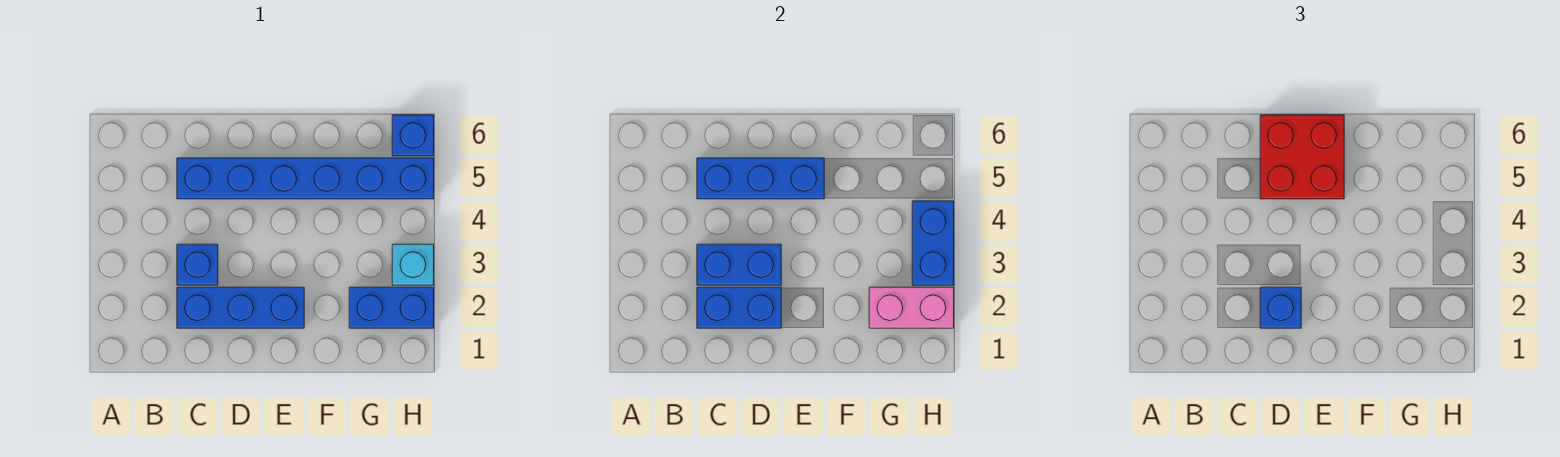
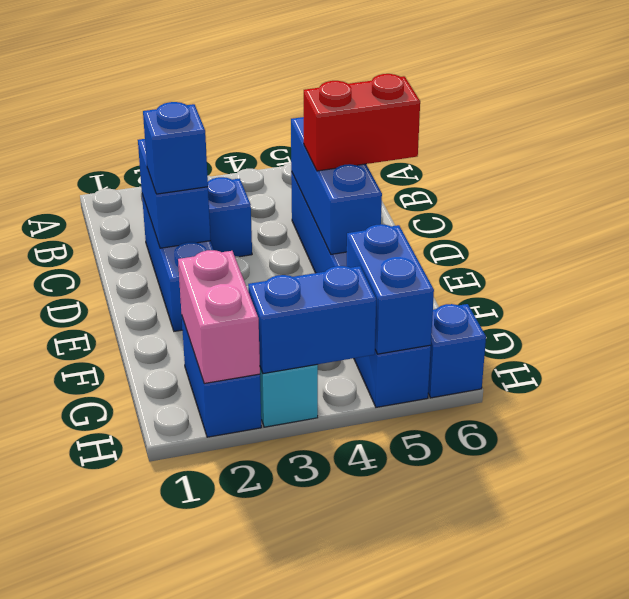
blue brick C3:D3 level 2 -> blue brick G5:H5 level 2
red brick D5:E6 level 3 -> red brick D5:D6 level 3

